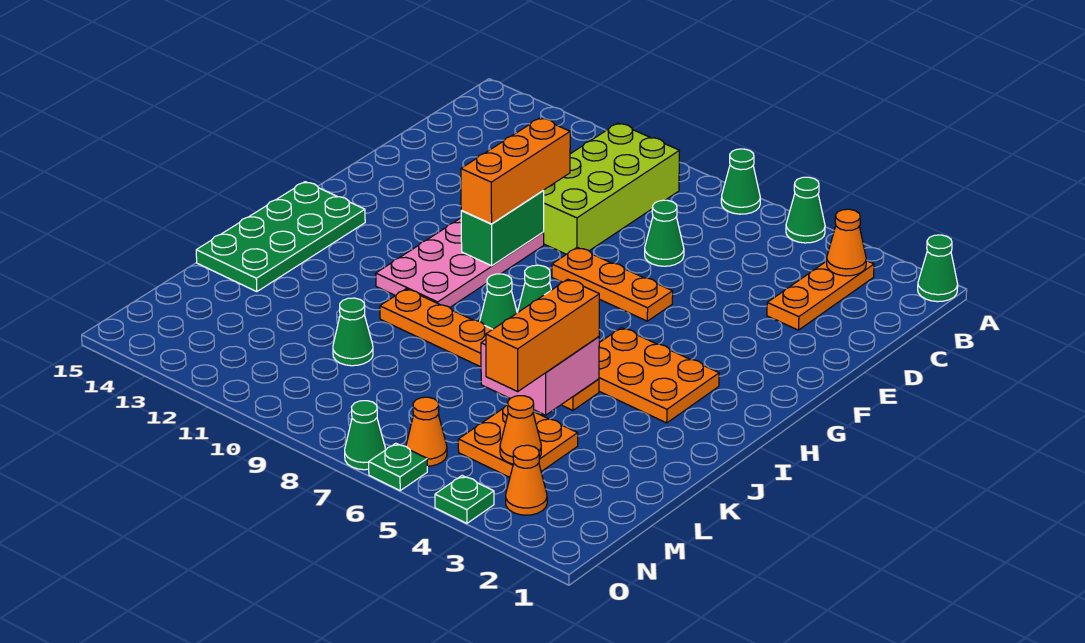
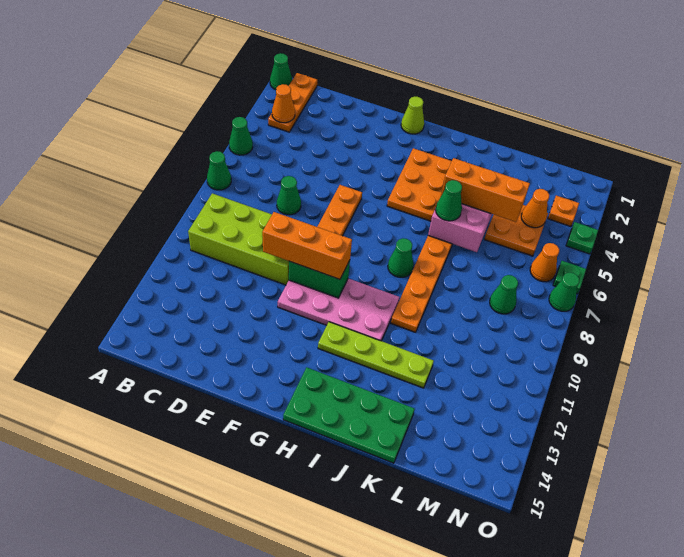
orange plate B3:D3 level 1 -> orange plate B1:B3 level 1
none -> lime cone G1 level 1
none -> lime plate H12:K12 level 1
green cone L10 level 1 -> green cone M8 level 1
orange cone N3 level 1 -> orange plate N3 level 1

